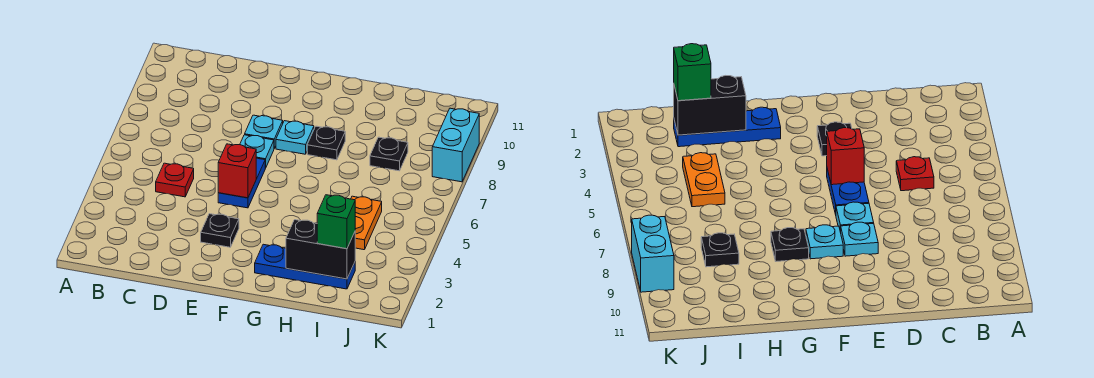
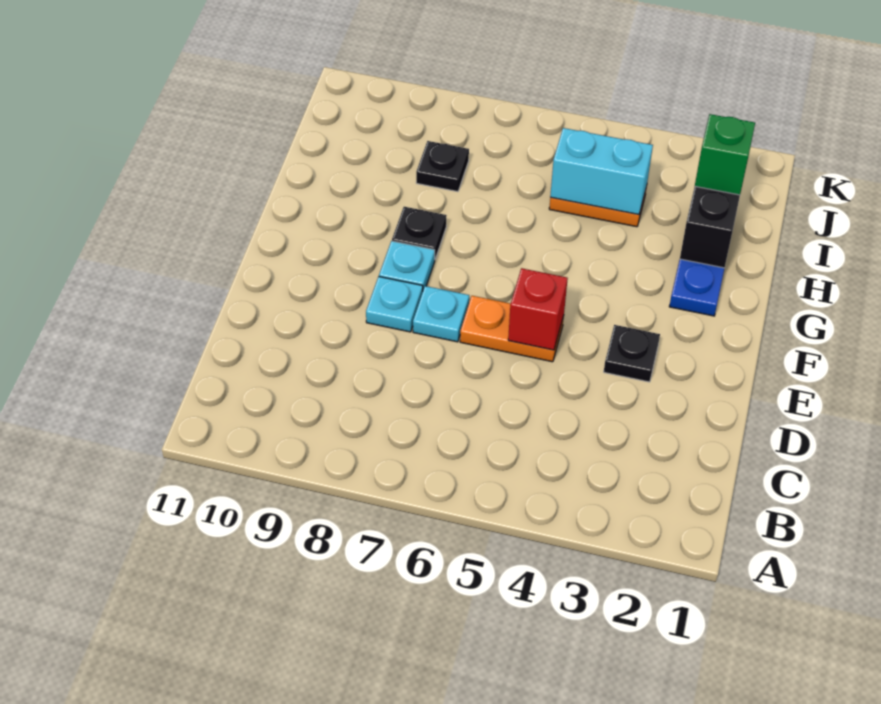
red plate C5 level 1 -> none
blue plate E5:E6 level 1 -> orange plate E5:E6 level 1
cyan brick K8:K9 level 1 -> cyan brick I4:I5 level 2

